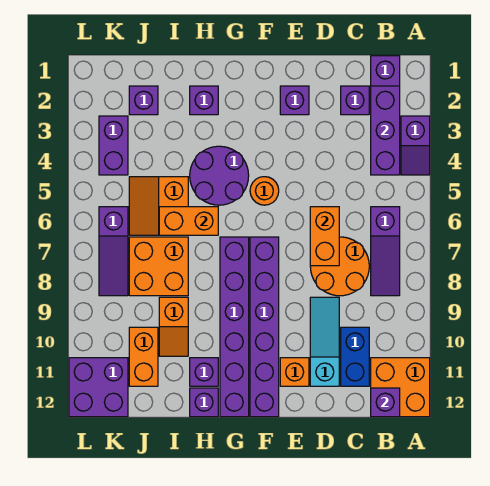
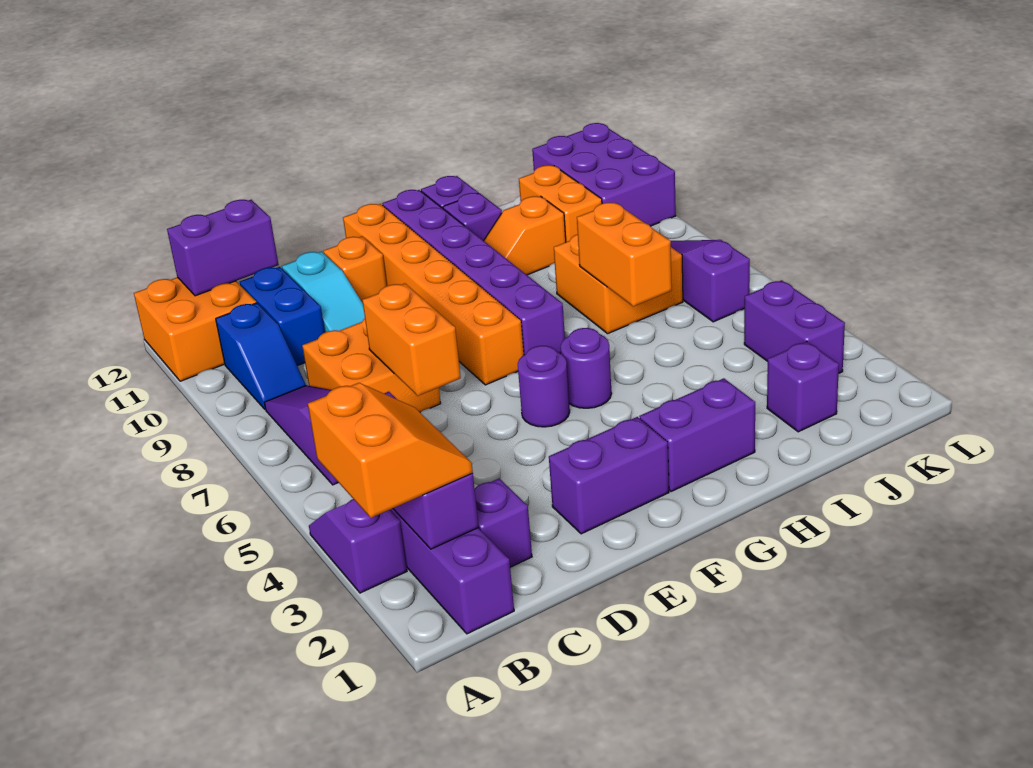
none -> blue slope B9:B10 level 1 top 10
purple brick B12 level 2 -> purple brick B12:C12 level 2
orange round brick C7:D8 level 1 -> orange brick C7:D8 level 1
purple brick E2 level 1 -> purple brick E2:F2 level 1
orange round brick F5 level 1 -> purple round brick F5 level 1
purple brick F7:F12 level 1 -> orange brick F7:F12 level 1
purple round brick G4:H5 level 1 -> purple round brick G5 level 1
purple brick H2 level 1 -> purple brick G2:H2 level 1
orange brick H6:I6 level 2 -> orange brick I6:I7 level 2
orange slope I5:J6 level 1 top I -> orange slope A2:B3 level 3 top A
orange slope I9:I10 level 1 top 9 -> orange slope H10:I10 level 1 top I
purple brick K11:L12 level 1 -> purple brick K10:L12 level 1

